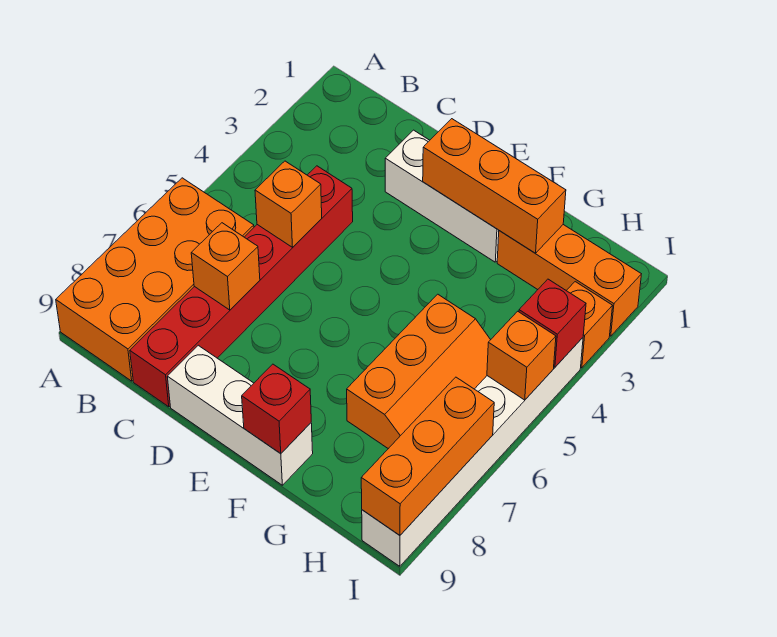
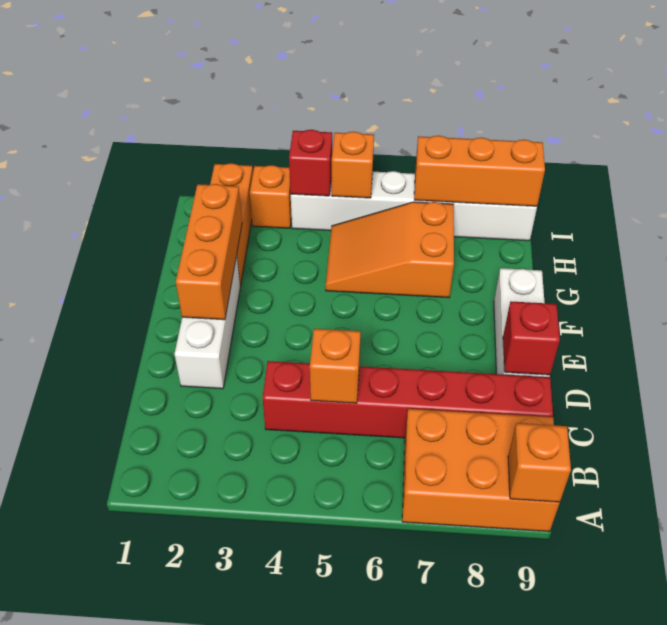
orange brick A6:B9 level 1 -> orange brick A7:B9 level 1
orange brick C7 level 2 -> orange brick A9 level 2
red brick F9 level 2 -> red brick D9 level 2
orange slope G5:H7 level 1 top G -> orange slope G5:H7 level 1 top 7

